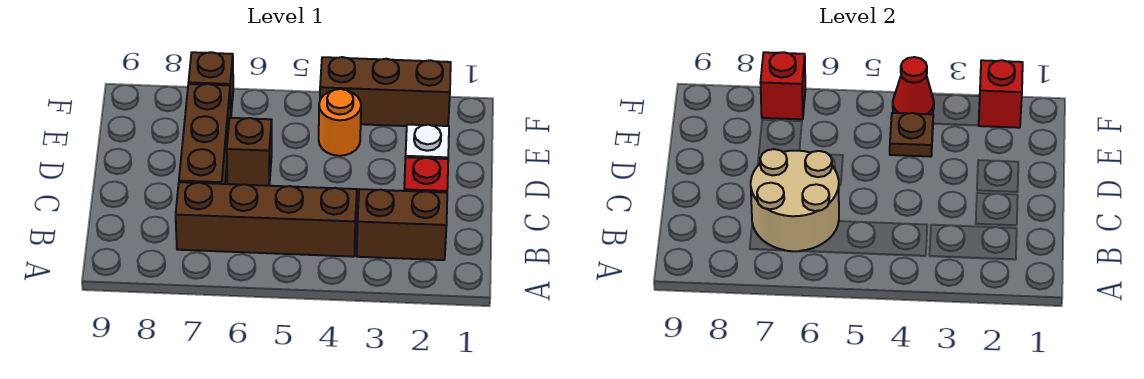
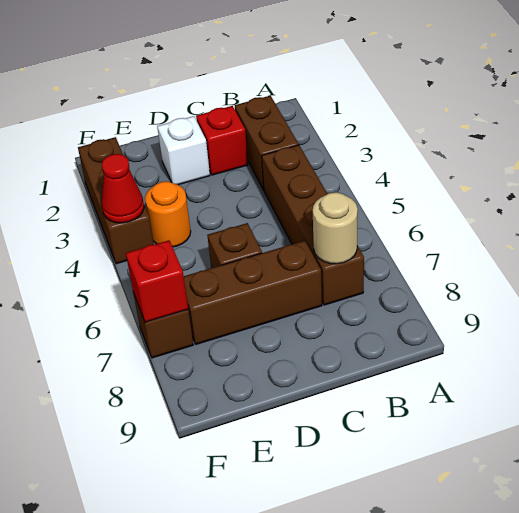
tan round brick B6:C7 level 2 -> tan round brick B7 level 2
brown plate E4 level 2 -> none
red brick F2 level 2 -> none

